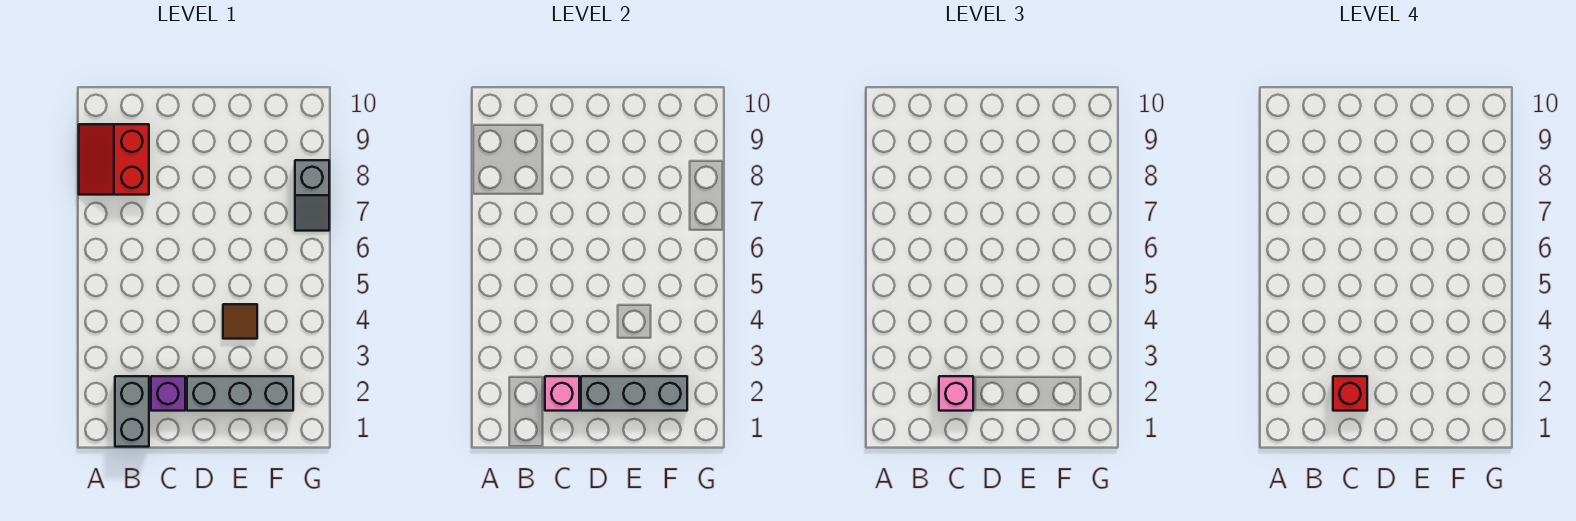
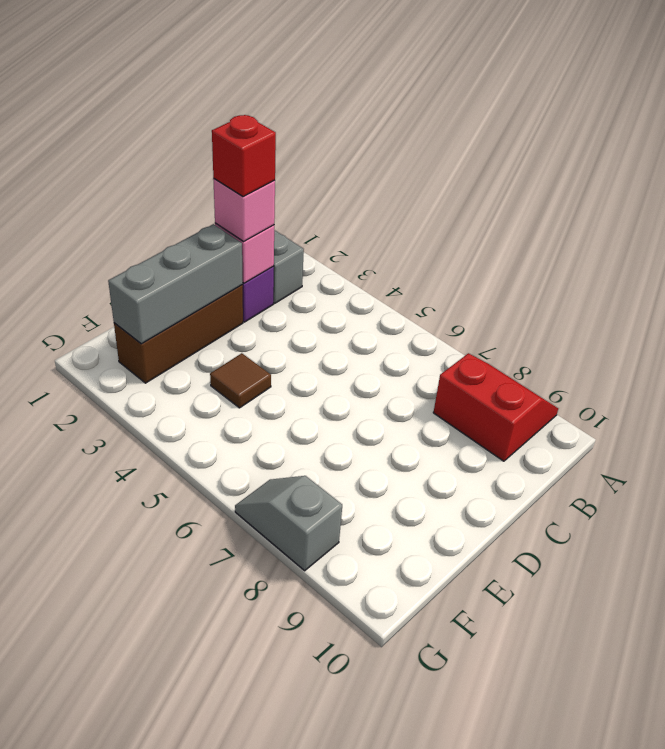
grey brick D2:F2 level 1 -> brown brick D2:F2 level 1

